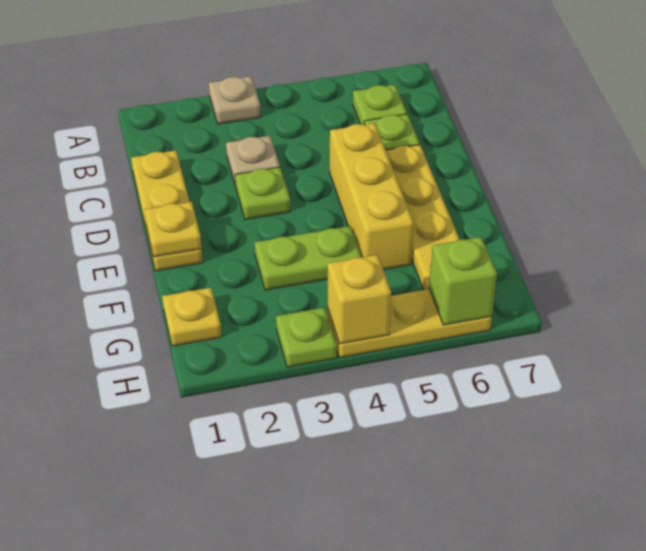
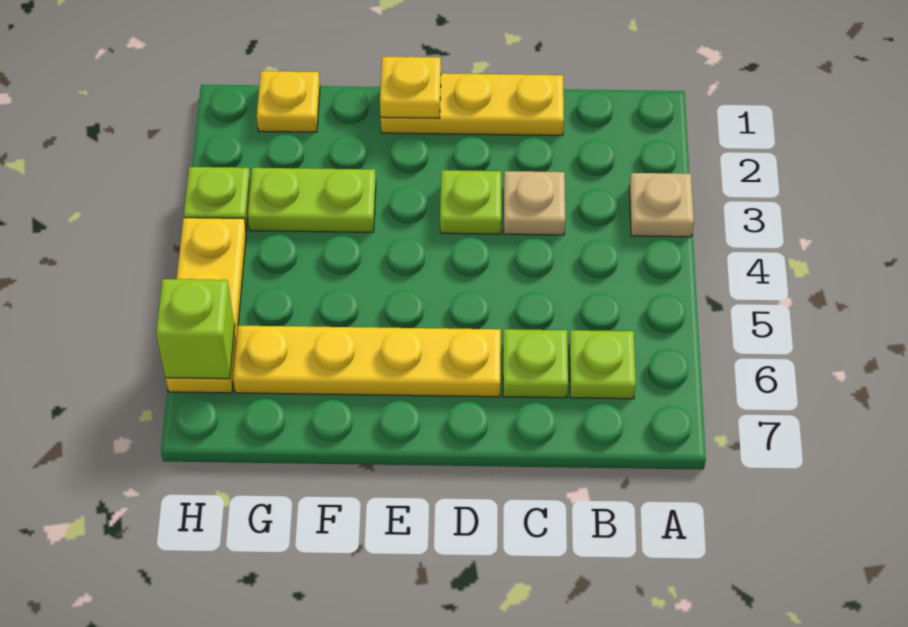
yellow brick D5:F5 level 1 -> none
lime plate F3:F4 level 1 -> lime plate F3:G3 level 1
yellow brick H4 level 2 -> none

